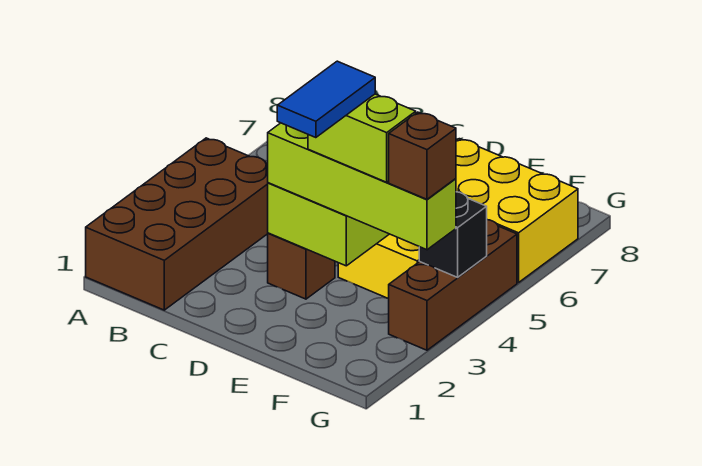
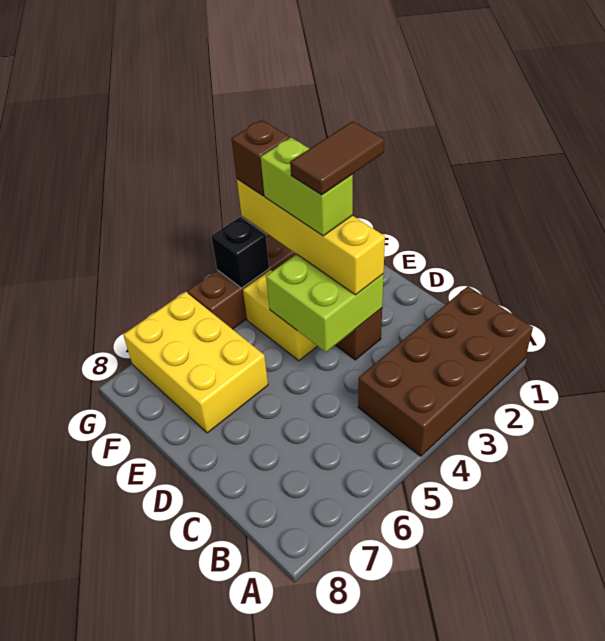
lime brick D3:G3 level 3 -> yellow brick D3:G3 level 3
blue tile E2:E3 level 5 -> brown tile E2:E3 level 5

